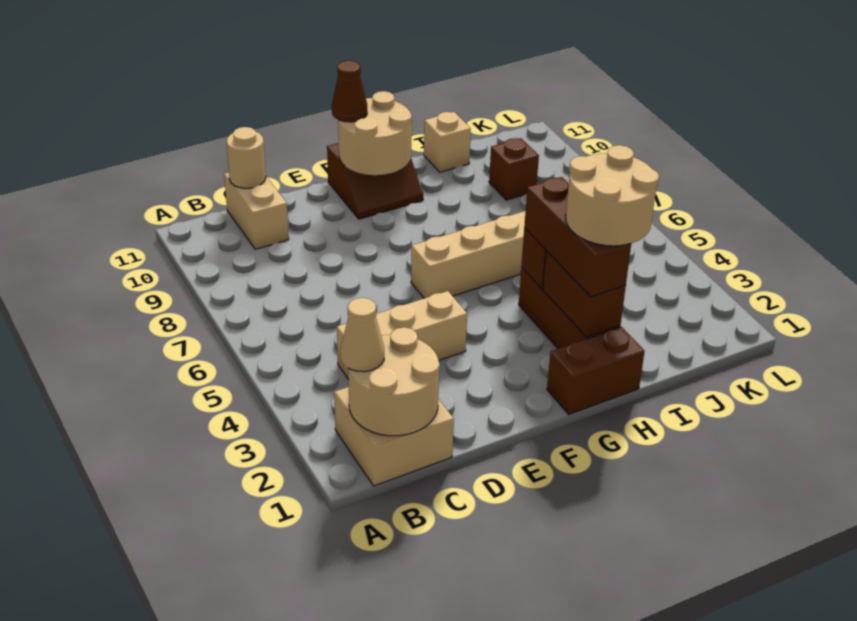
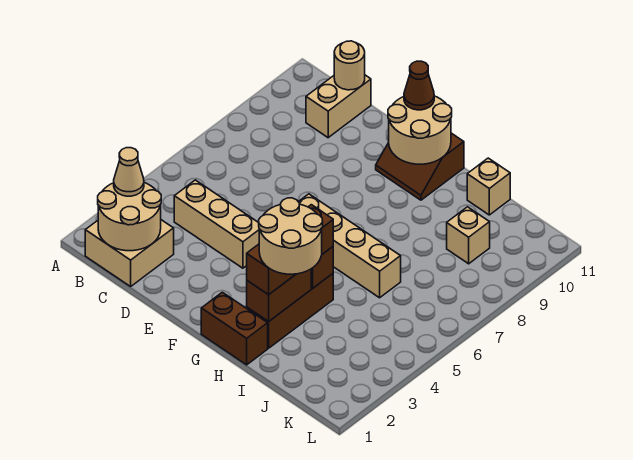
brown brick J9 level 1 -> tan brick J9 level 1

